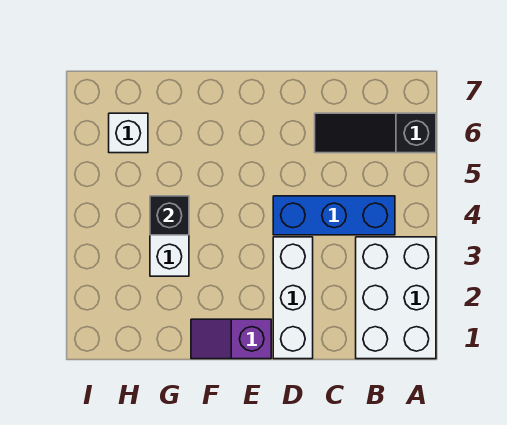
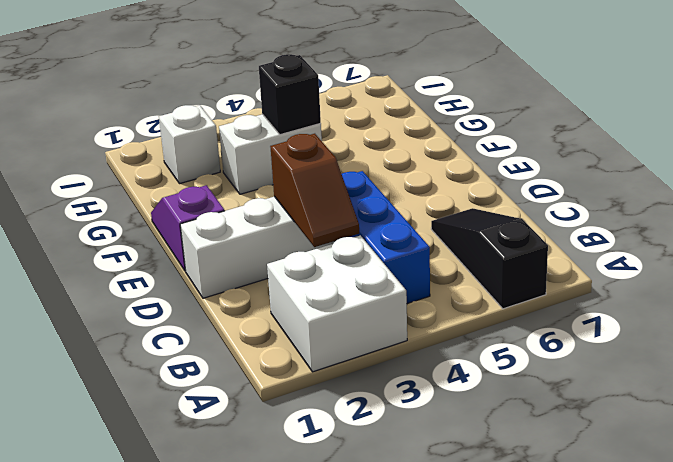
white brick A1:B3 level 1 -> white brick A2:B3 level 1
none -> brown slope C3:D3 level 2 top D
white brick H6 level 1 -> white brick H2 level 1

